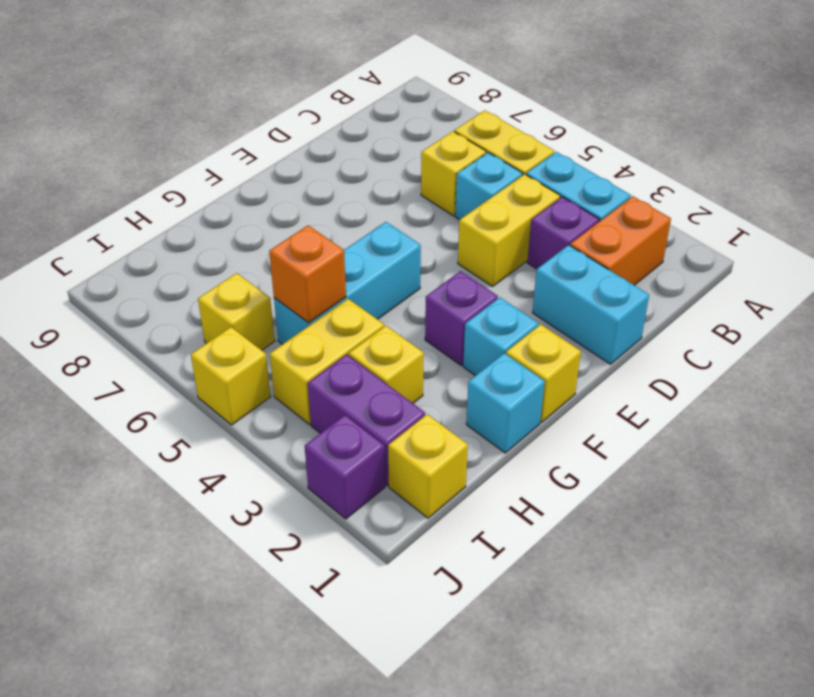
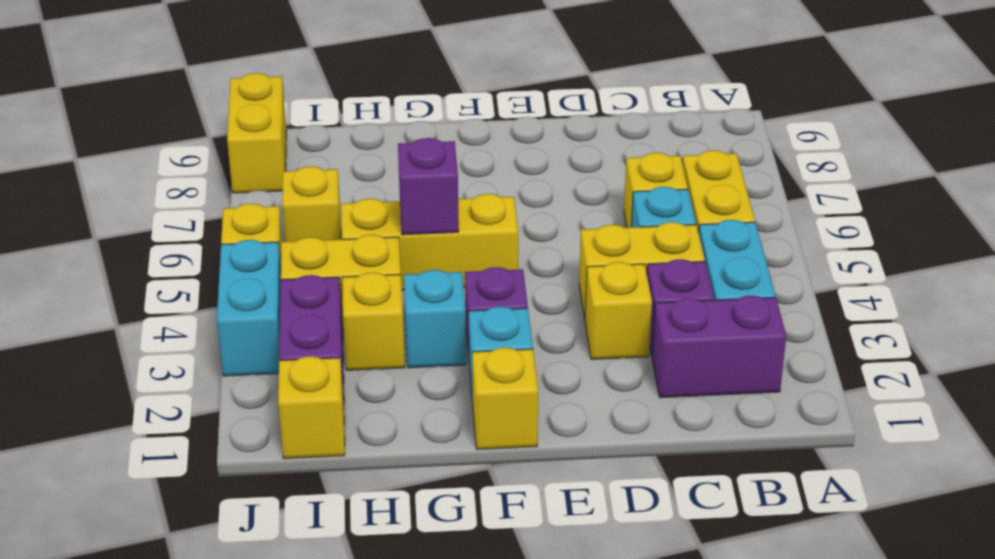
orange brick B2:C2 level 1 -> purple brick B2:C2 level 1
cyan brick D1:D2 level 1 -> cyan brick J3:J4 level 1
none -> yellow brick D3 level 1
cyan brick F5:H5 level 1 -> yellow brick F5:H5 level 1
cyan brick G1 level 1 -> cyan brick G3 level 1
orange brick H5 level 2 -> none
purple brick J2 level 1 -> purple brick G5 level 2
none -> yellow brick J8:J9 level 1

